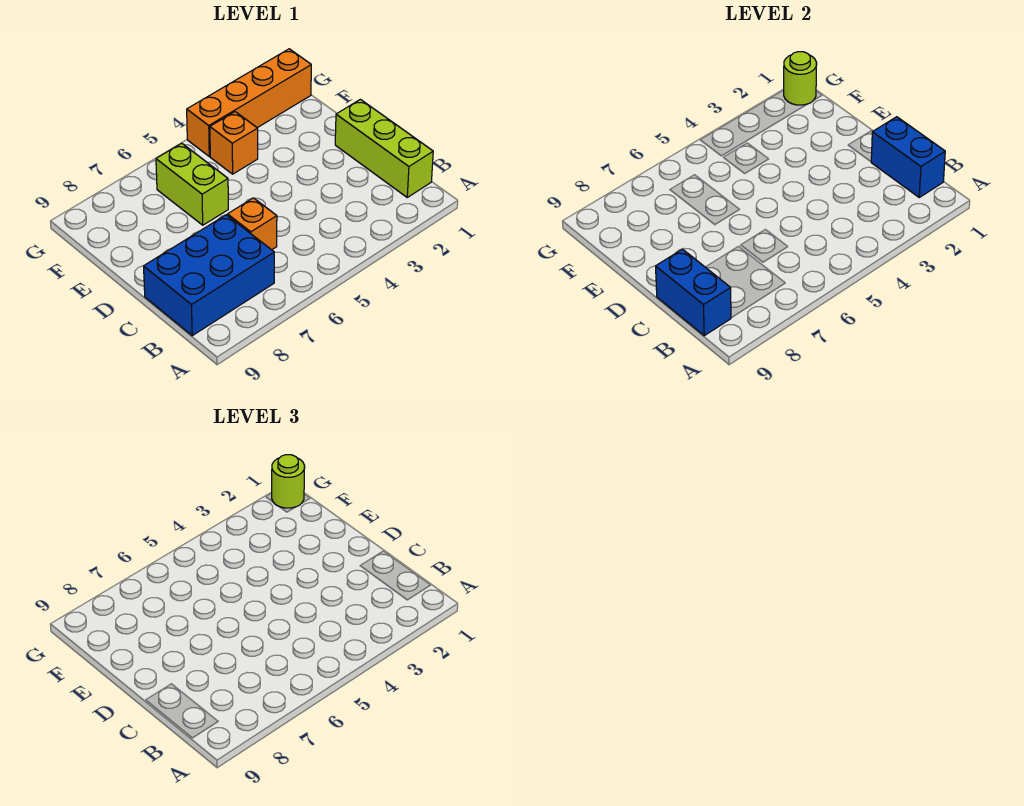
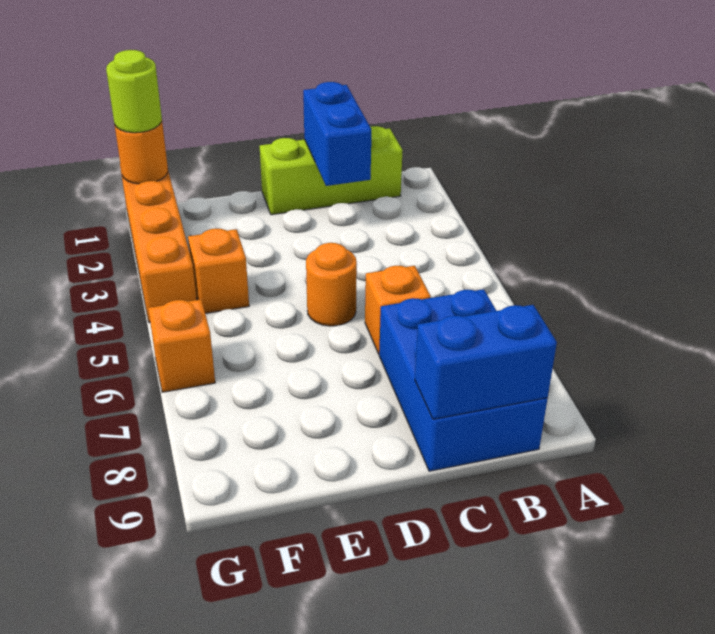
blue brick B1:C1 level 2 -> blue brick C1:C2 level 2
none -> orange round brick D5 level 1
lime brick E6:F6 level 1 -> none
lime round brick G1 level 2 -> orange round brick G1 level 2
none -> orange brick G6 level 1

